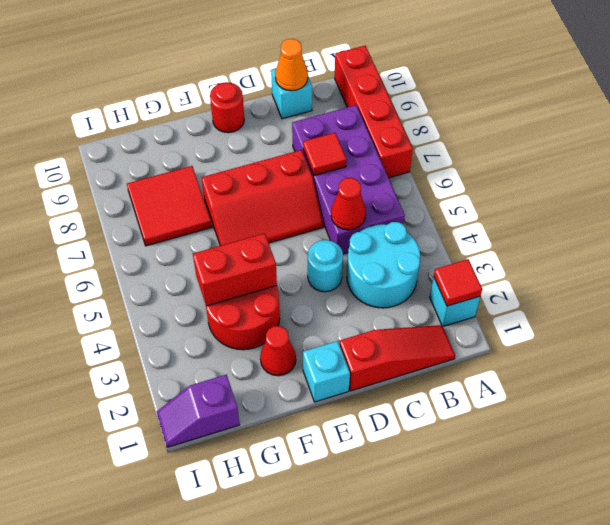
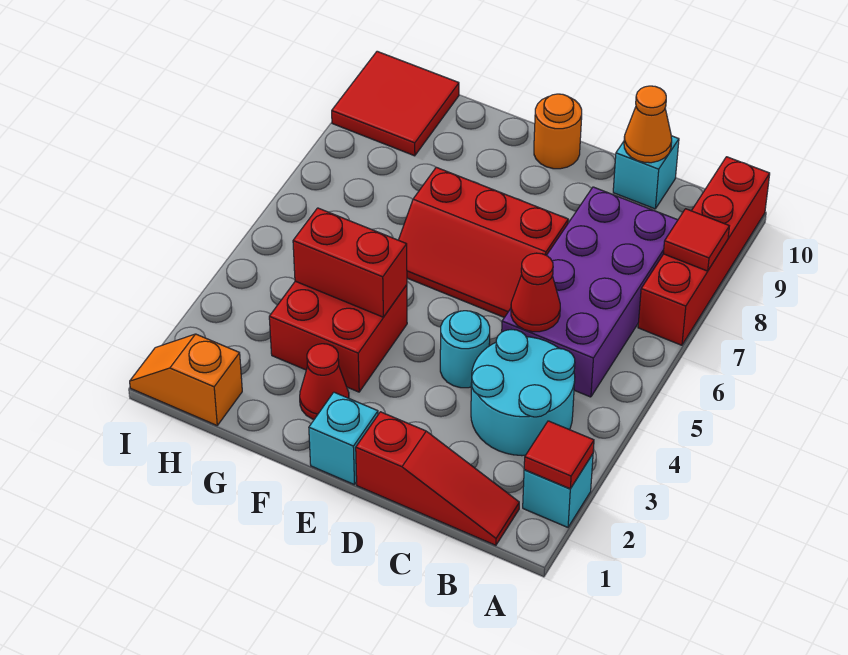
red tile C7 level 2 -> red tile A8 level 2
red round brick E10 level 1 -> orange round brick E10 level 1
red round brick F3:G4 level 1 -> red brick F3:G4 level 1
red tile G7:H8 level 1 -> red tile H9:I10 level 1
purple slope H1:I1 level 1 top H -> orange slope H1:I1 level 1 top H

